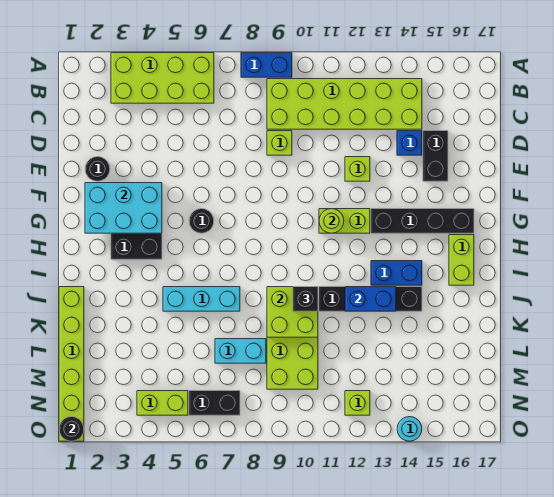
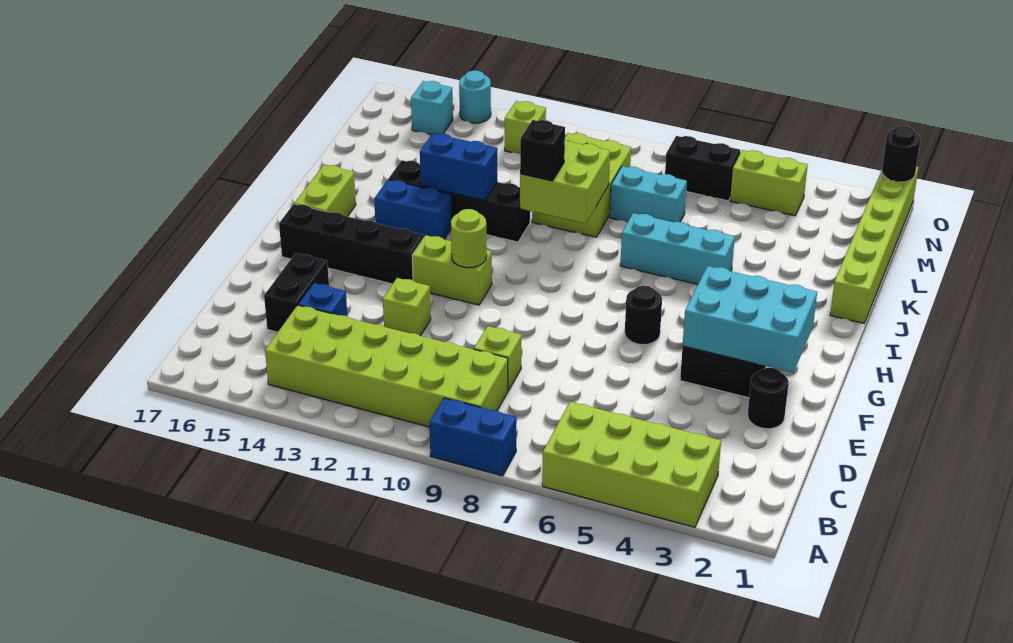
none -> cyan brick N15 level 1

